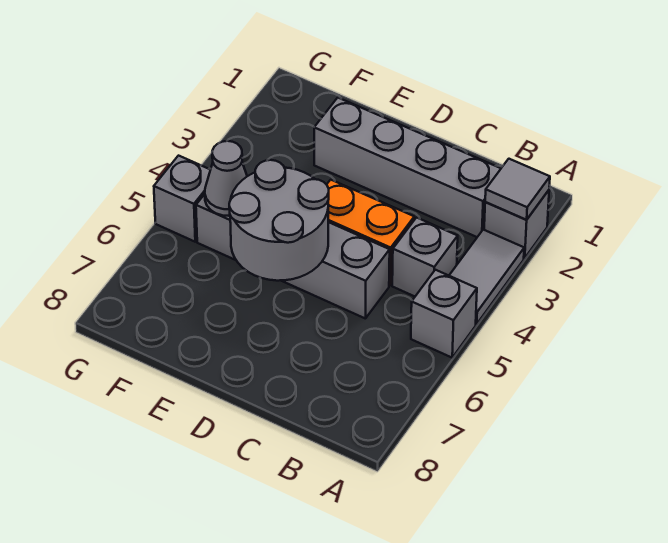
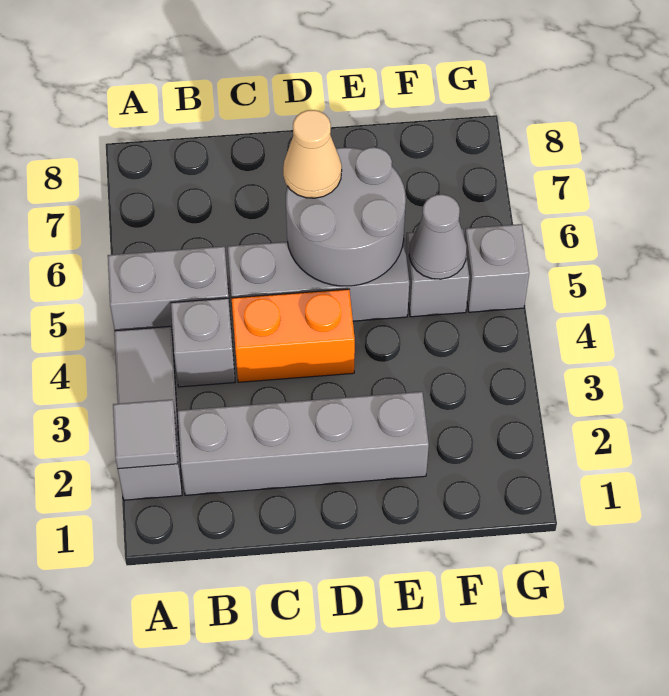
grey brick A5 level 1 -> grey brick A5:B5 level 1
none -> tan cone D6 level 3

